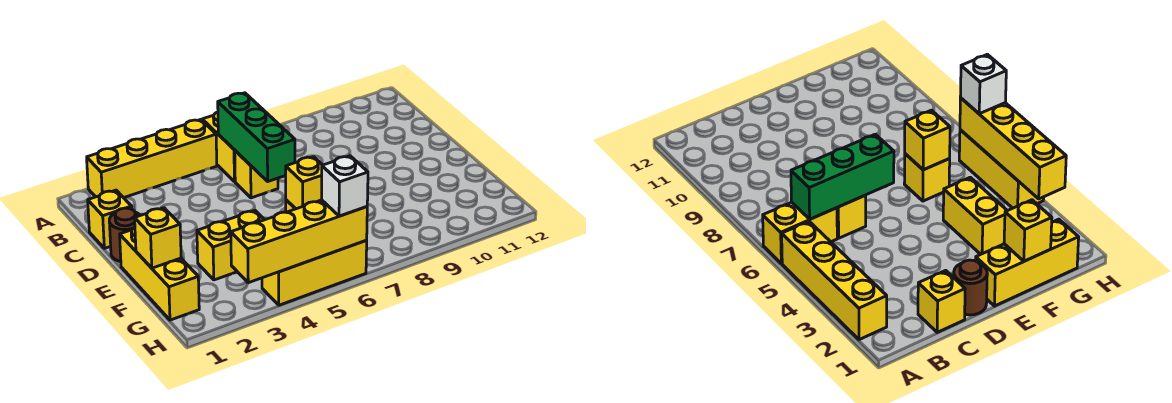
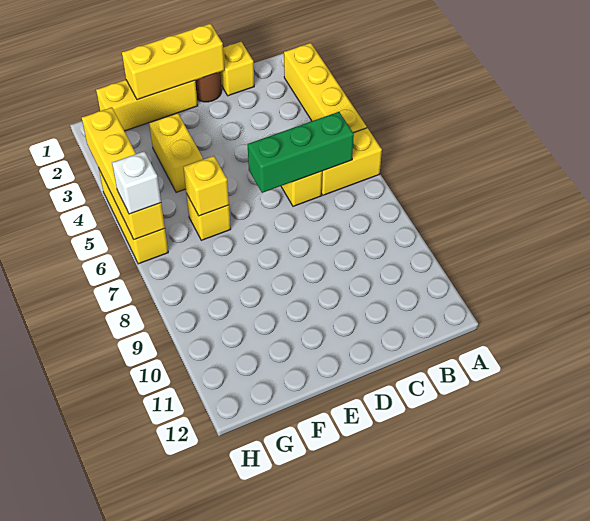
yellow brick F1 level 2 -> yellow brick D1:F1 level 2

